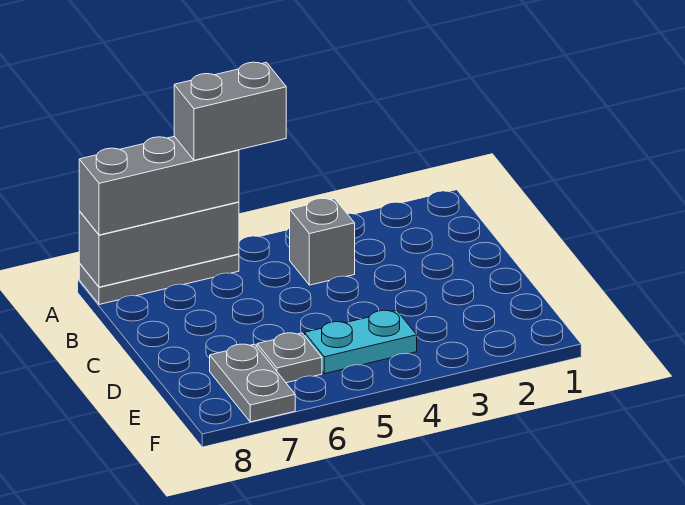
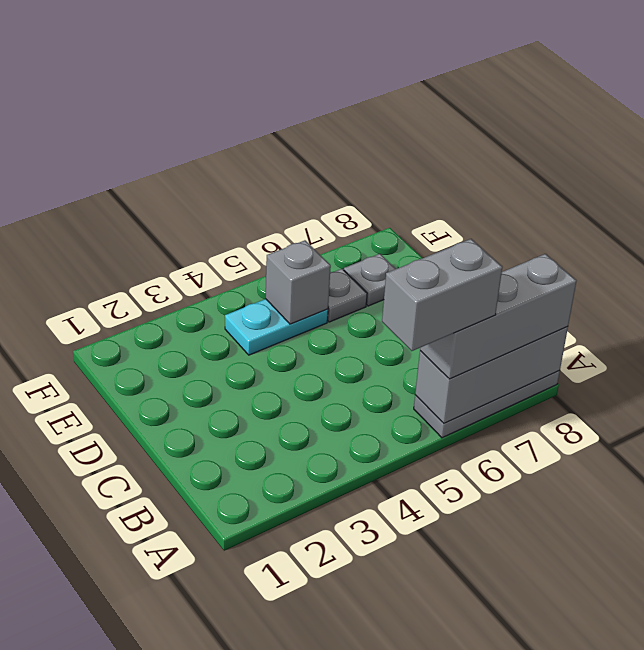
grey brick B4 level 1 -> grey brick E5 level 2
grey plate E7:F7 level 1 -> grey plate E7 level 1

